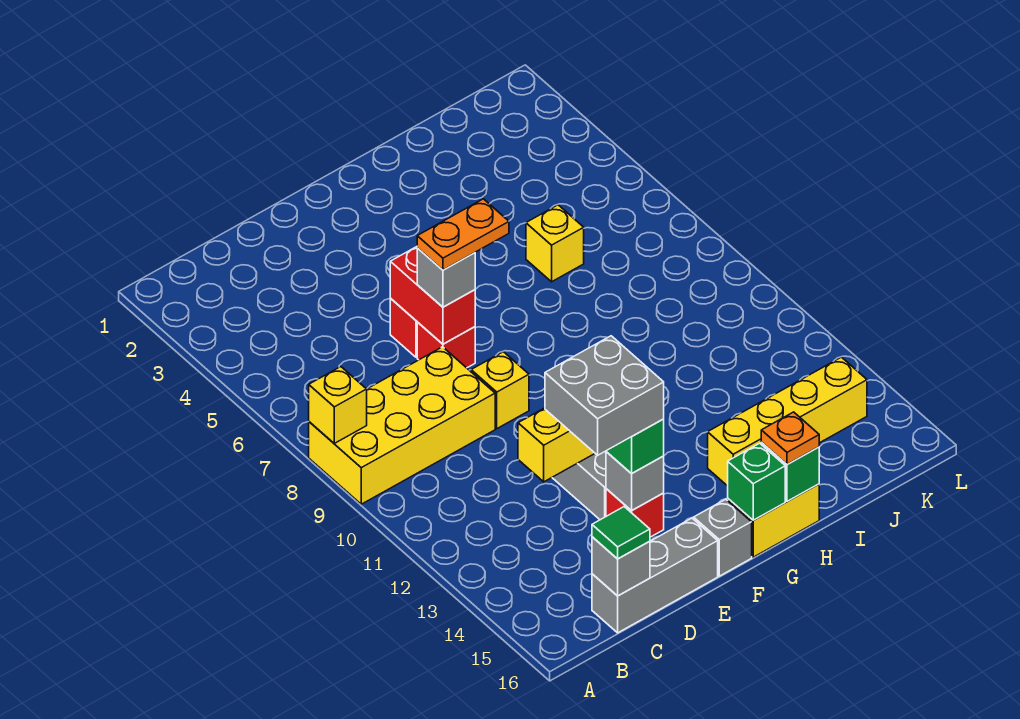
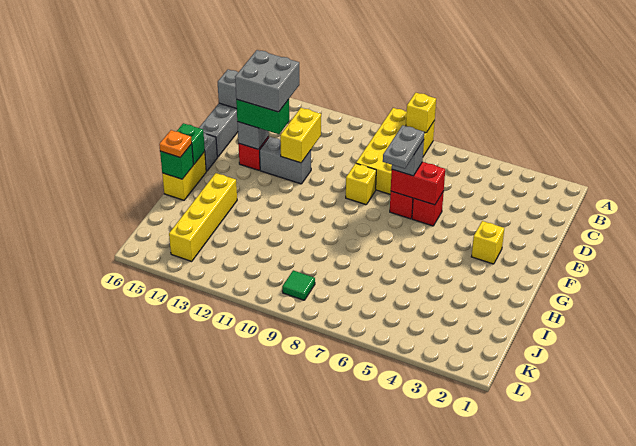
green tile C16 level 3 -> green tile K9 level 1
orange plate E7:F7 level 4 -> grey plate E7:F7 level 4
yellow brick I6 level 1 -> yellow brick F3 level 1

